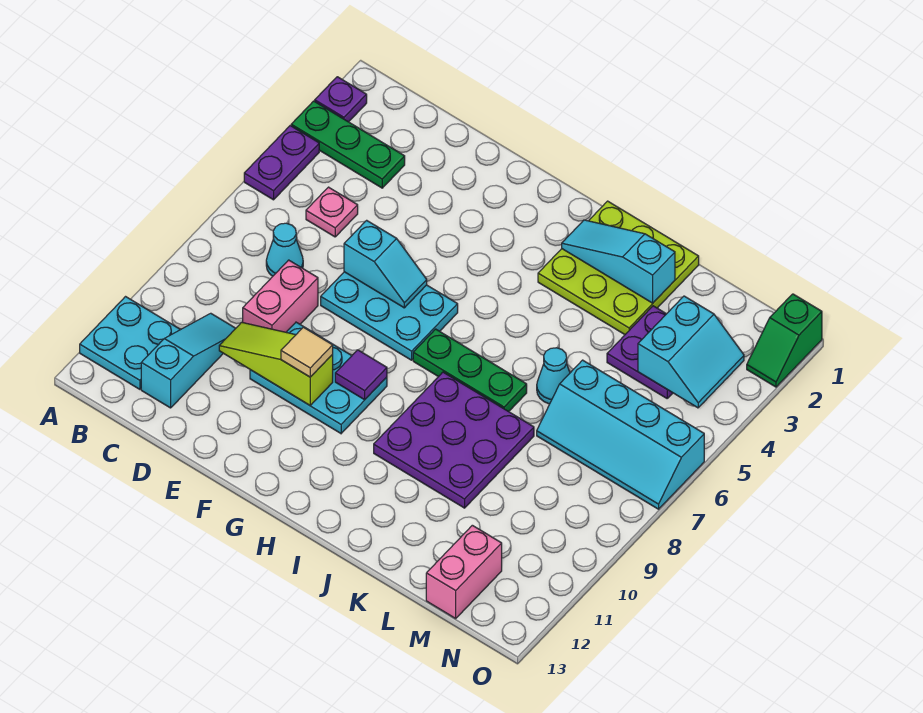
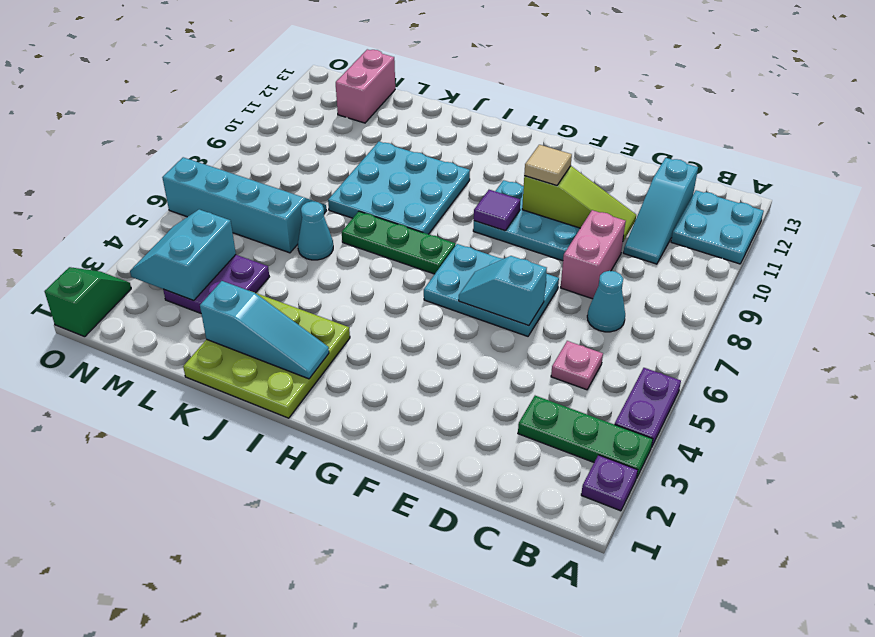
purple plate I8:K10 level 1 -> cyan plate I8:K10 level 1

